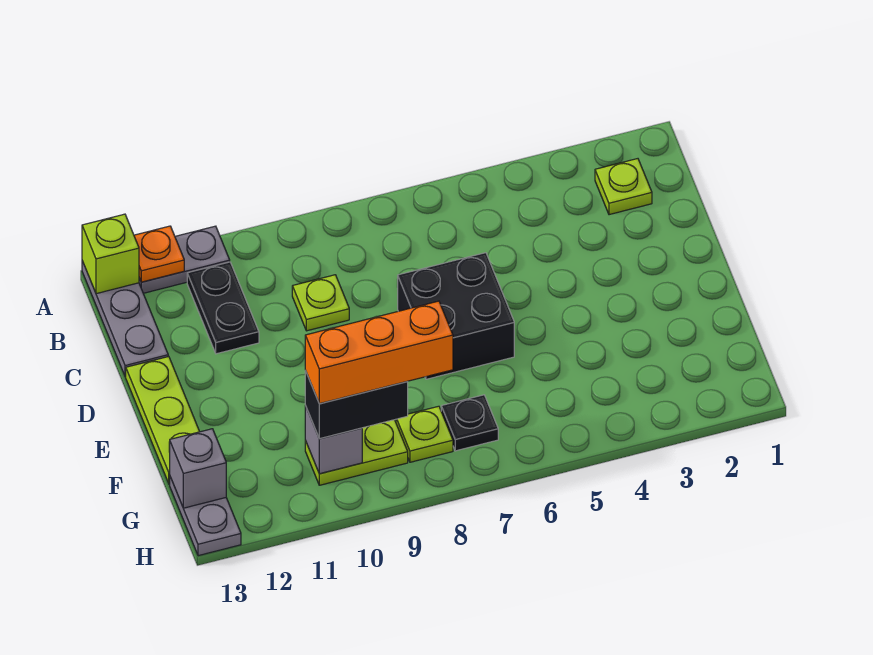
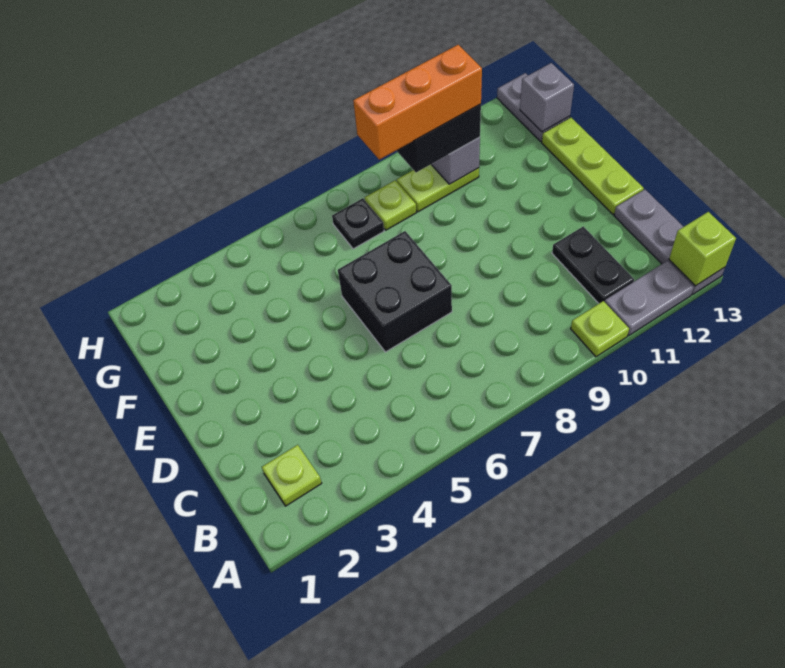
orange plate A12 level 2 -> none
lime plate C9 level 1 -> lime plate A10 level 1

